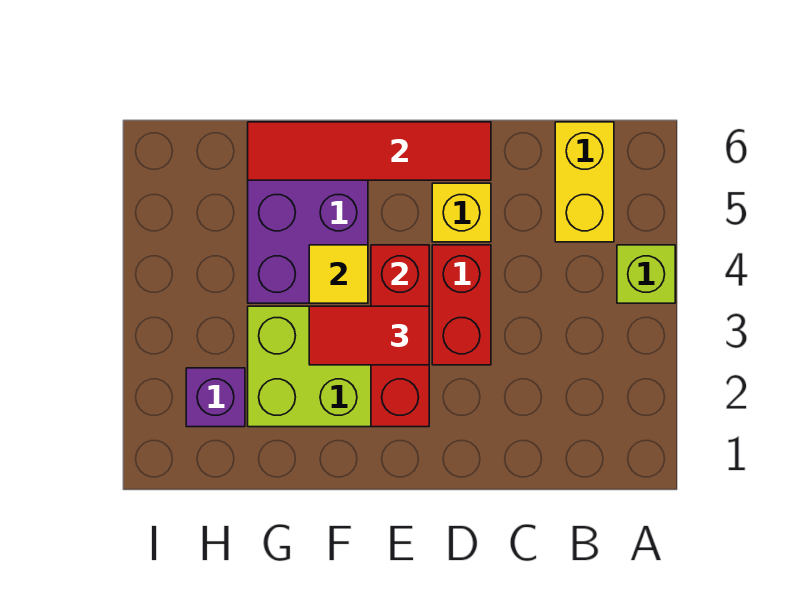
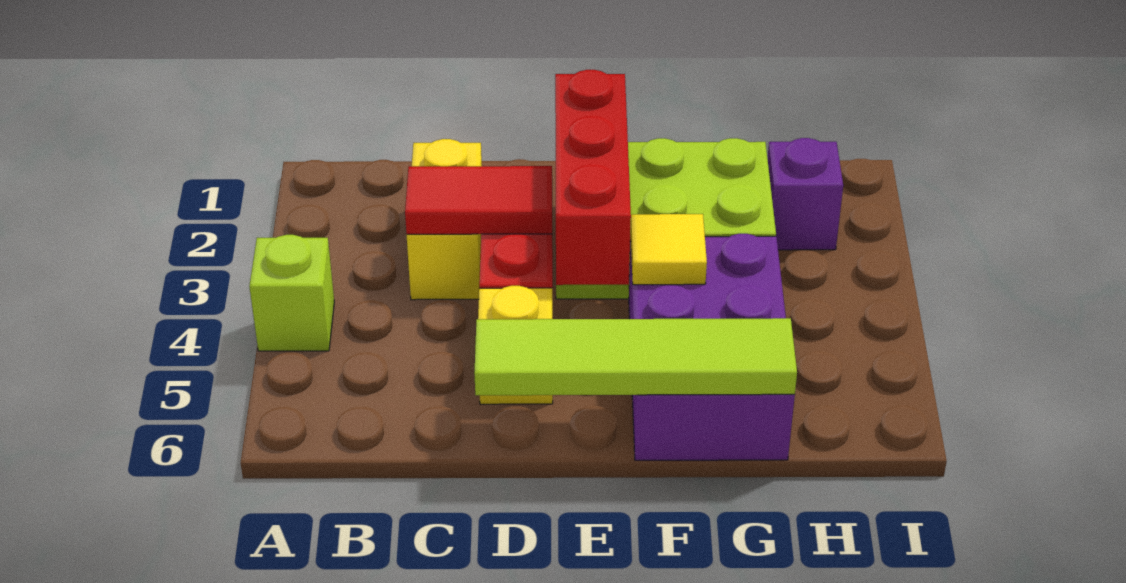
yellow brick B5:B6 level 1 -> yellow brick C2:C3 level 1
red tile D6:G6 level 2 -> lime tile D6:G6 level 2
red tile E3:F3 level 3 -> red tile C3:D3 level 2

